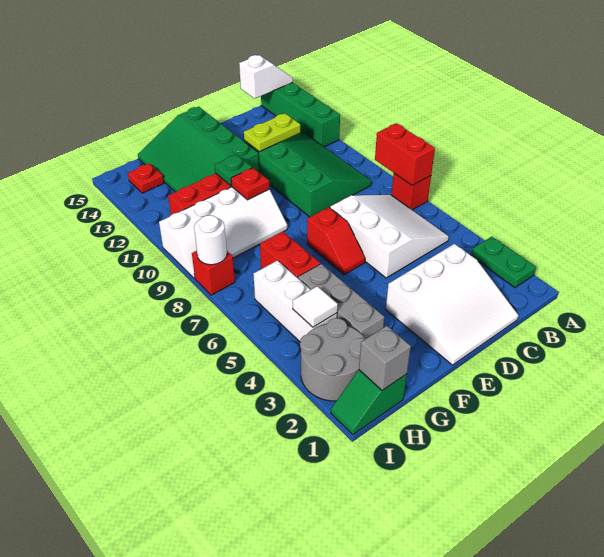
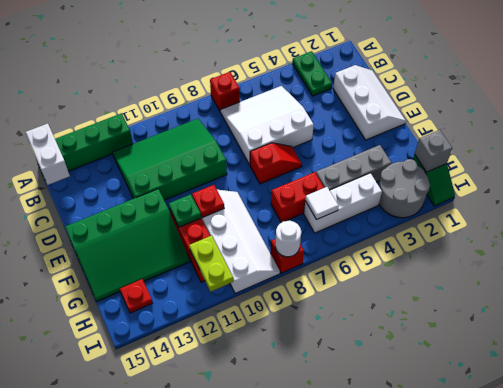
green plate A2:A3 level 1 -> green plate A3:B3 level 1
red brick A7:A8 level 2 -> none
white slope A15:B15 level 2 top B -> white brick A15:B15 level 2
white slope C1:E3 level 1 top 3 -> white slope C1:E2 level 1 top 2
lime plate C12:D12 level 2 -> lime plate H11:I11 level 2
white tile H4 level 2 -> white tile H6 level 2

